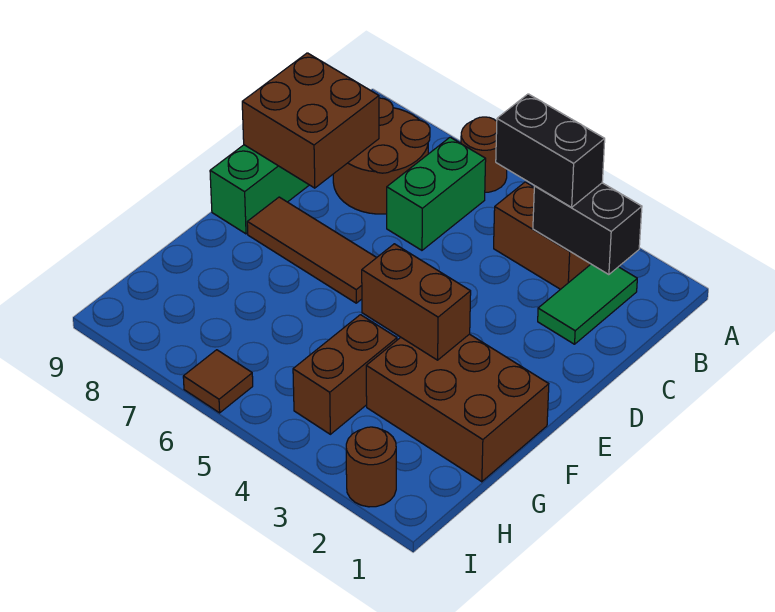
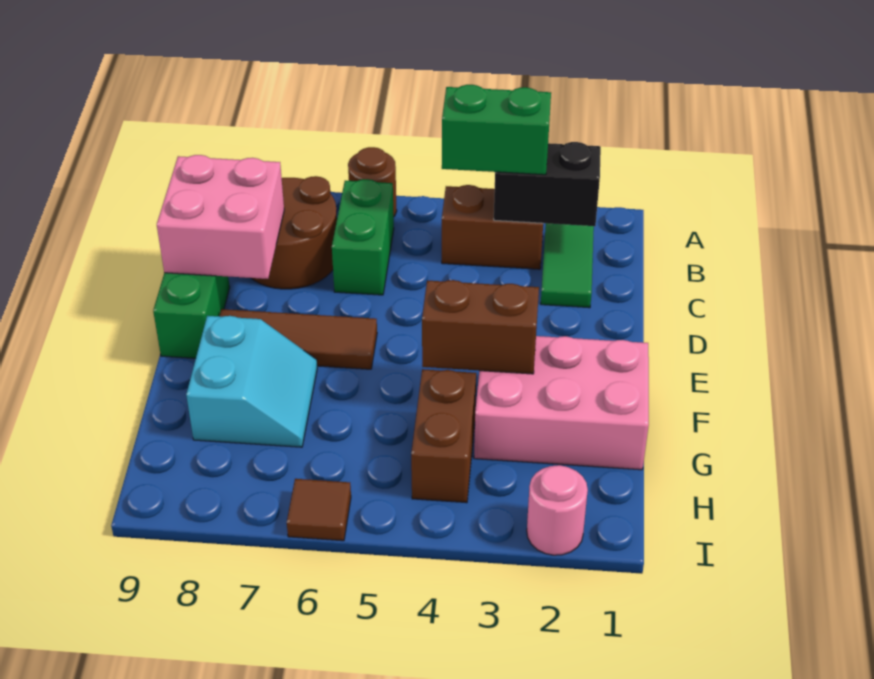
black brick B3:B4 level 3 -> green brick B3:B4 level 3
brown brick C8:D9 level 2 -> pink brick C8:D9 level 2
brown brick F1:G3 level 1 -> pink brick F1:G3 level 1
none -> cyan slope F7:G8 level 1 top 8
brown round brick I2 level 1 -> pink round brick I2 level 1

